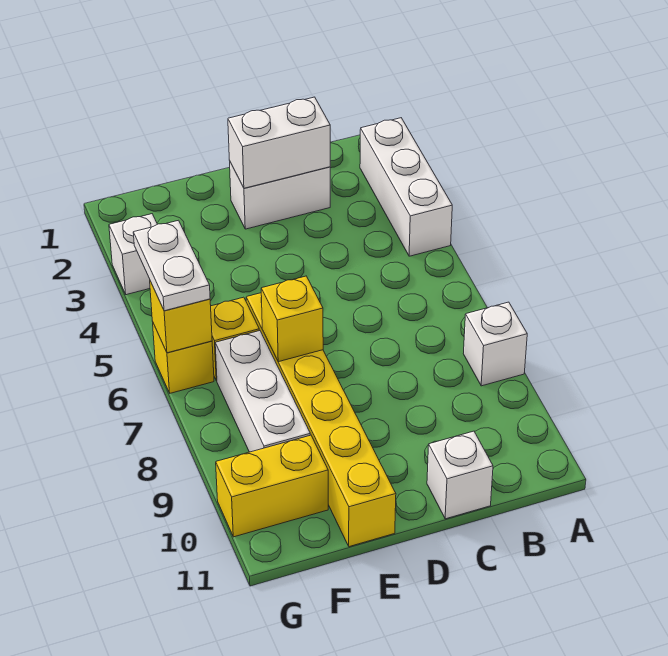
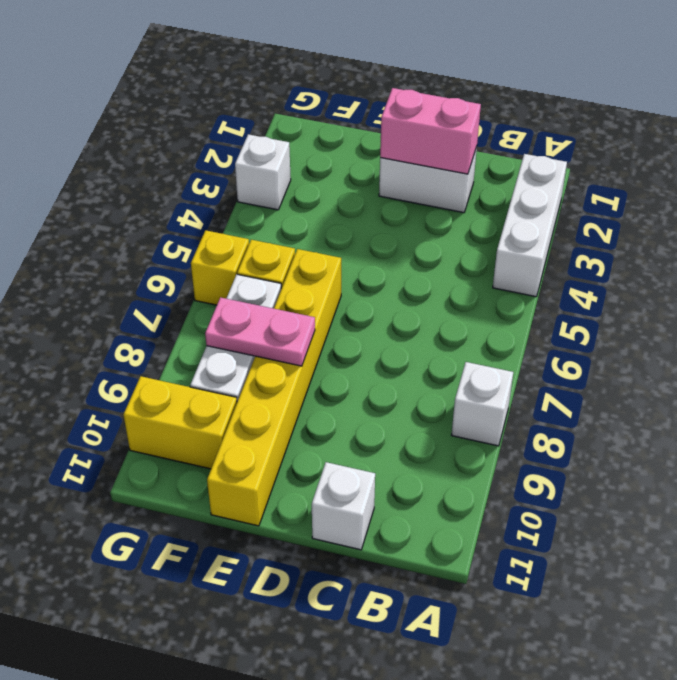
white brick C2:D2 level 2 -> pink brick C2:D2 level 2
yellow brick E7 level 2 -> none
none -> pink plate E8:F8 level 2
white plate G5:G6 level 3 -> none
yellow brick G6 level 2 -> none

